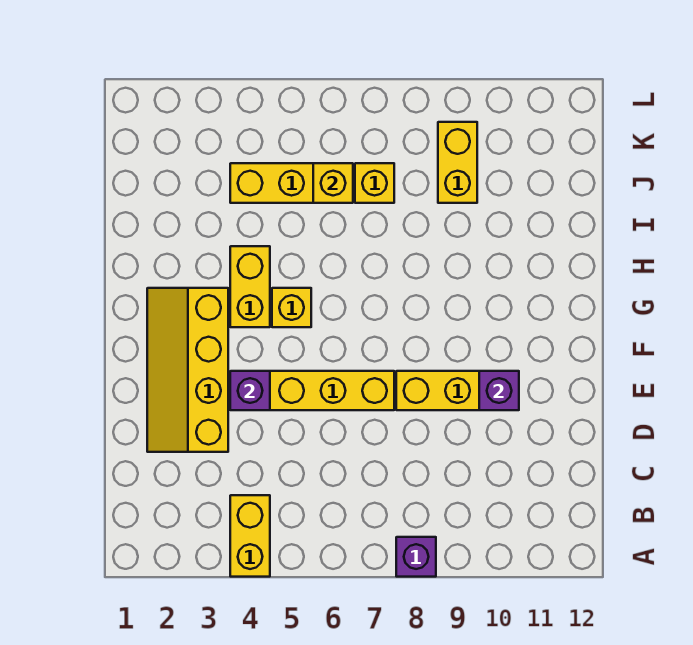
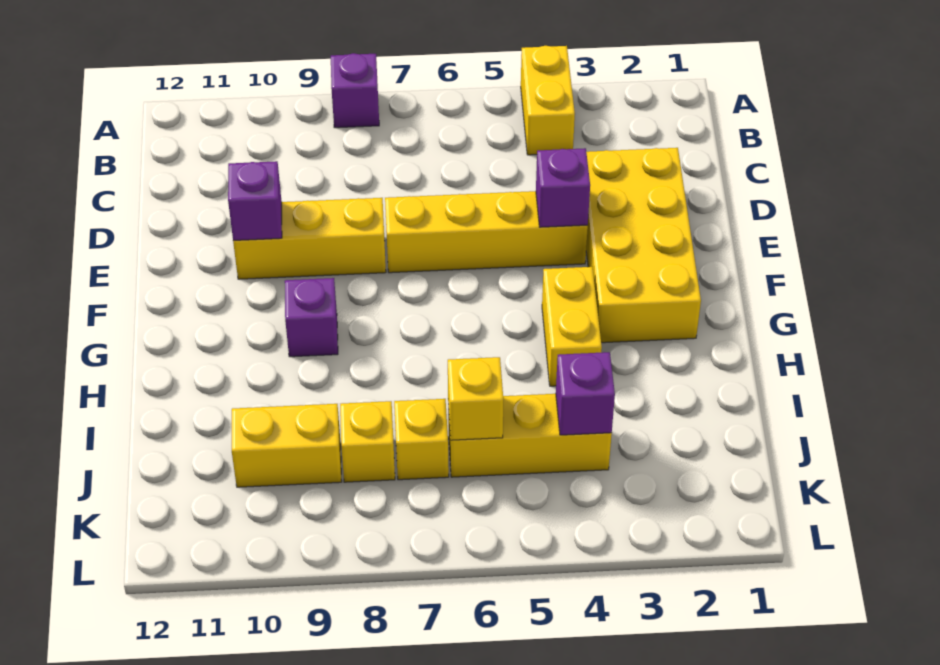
yellow slope D2:G3 level 1 top 3 -> yellow brick D2:G3 level 1
yellow brick G5 level 1 -> yellow brick J8 level 1
none -> purple brick G9 level 1
none -> purple brick J4 level 2
yellow brick J9:K9 level 1 -> yellow brick J9:J10 level 1

